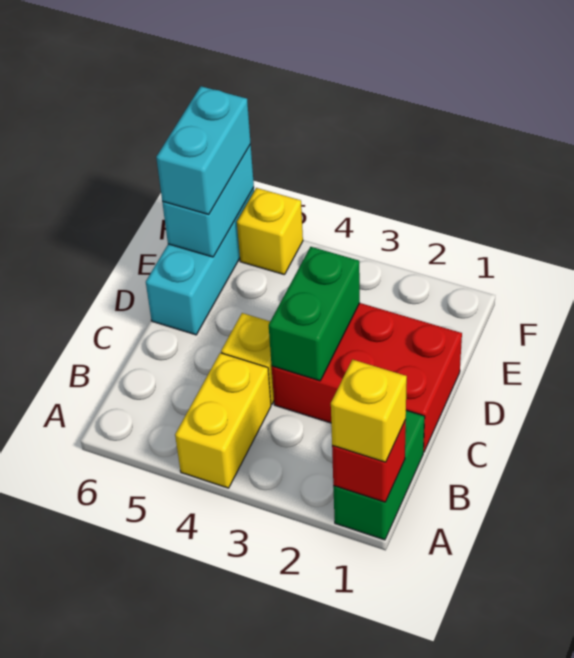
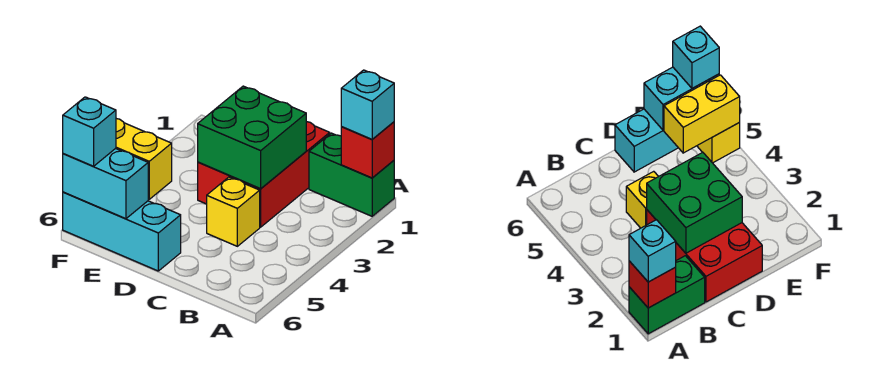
yellow brick A1 level 3 -> cyan brick A1 level 3
yellow brick A4:B4 level 1 -> yellow brick E5:F5 level 2
green brick C3:D3 level 2 -> green brick C2:D3 level 2
cyan brick E6:F6 level 3 -> cyan brick F6 level 3

